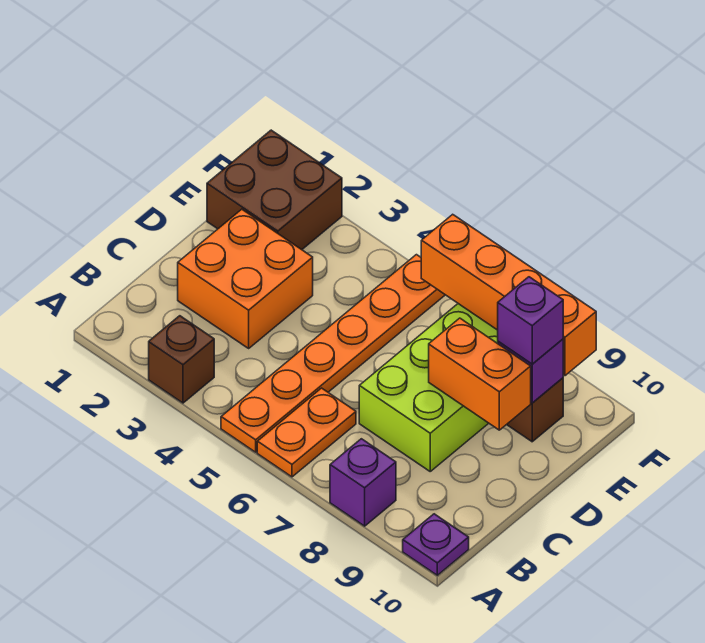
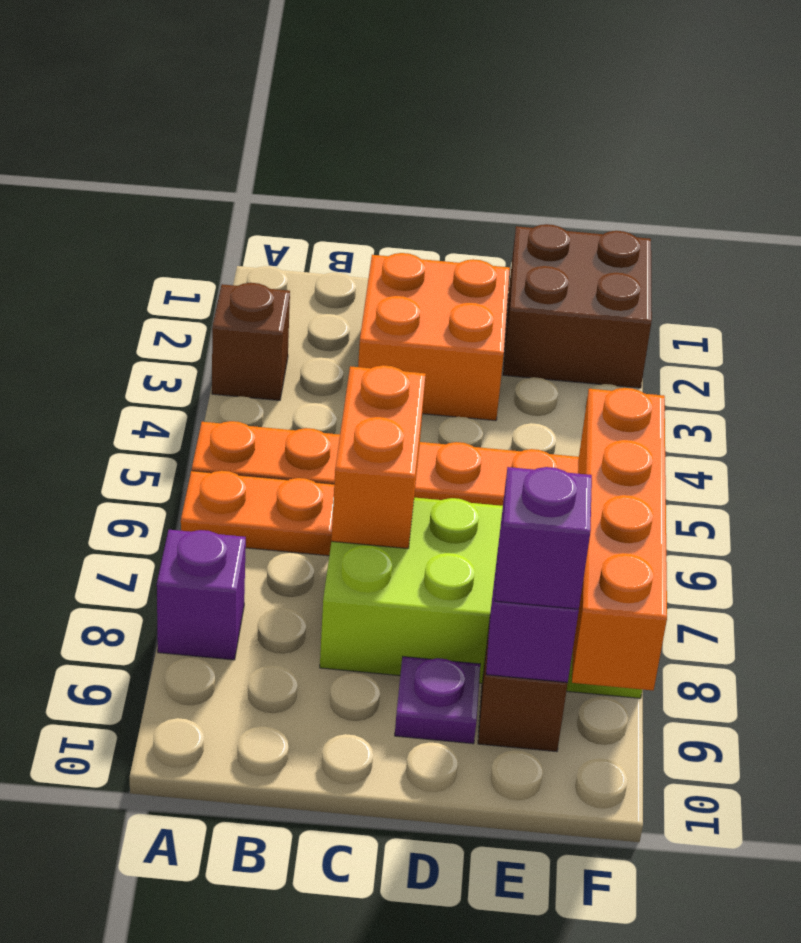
purple plate A10 level 1 -> purple plate D9 level 1
orange brick D8:D9 level 2 -> orange brick C6:C7 level 2

